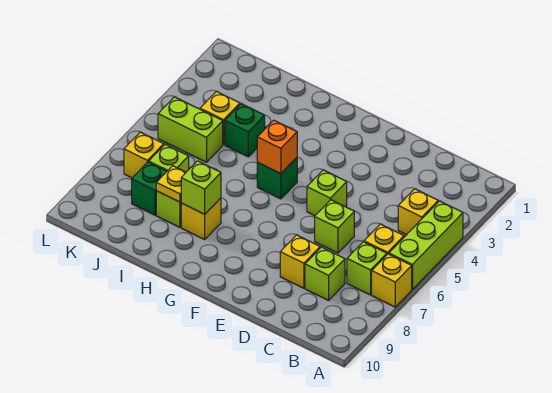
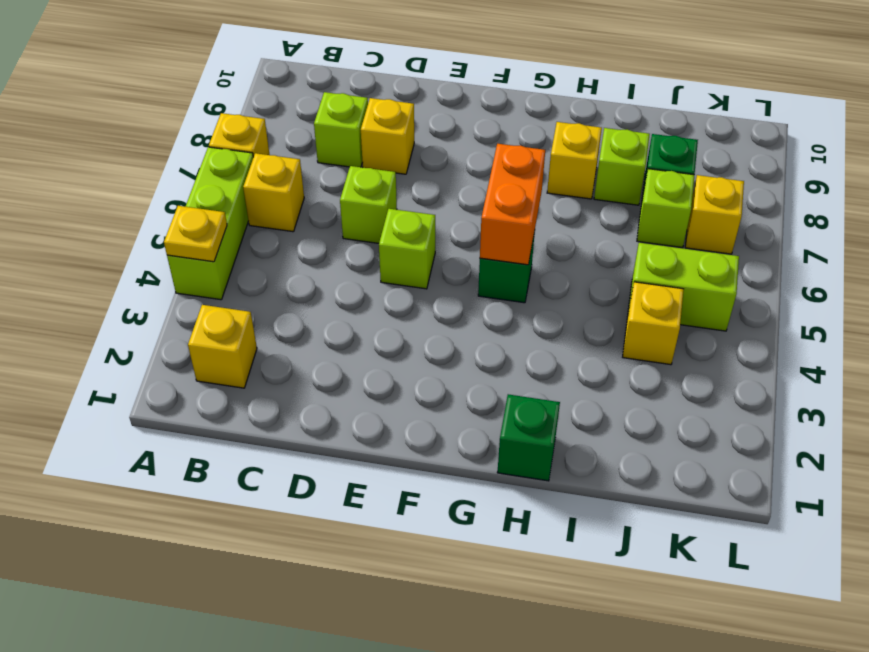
yellow brick B4 level 1 -> yellow brick B2 level 1
lime brick B7 level 1 -> none
orange brick G5 level 2 -> orange brick G5:G6 level 2
lime brick H8 level 2 -> none
green brick I4 level 1 -> green brick H1 level 1
yellow plate I8 level 2 -> yellow plate A4 level 2

